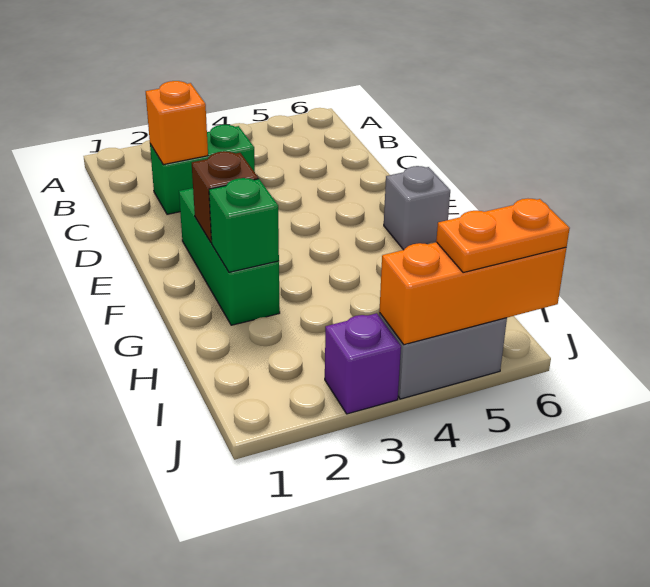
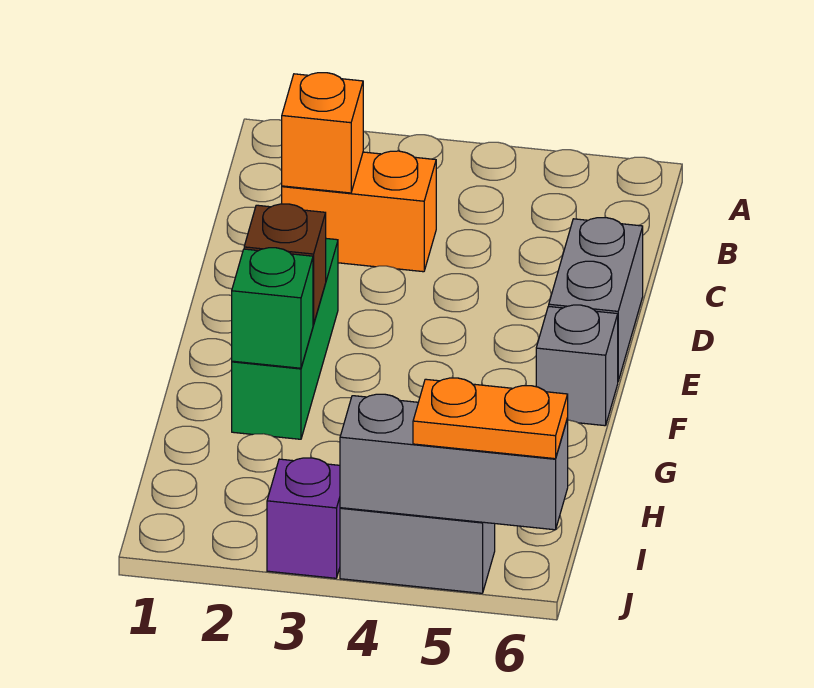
green brick C2:C3 level 1 -> orange brick C2:C3 level 1
none -> grey brick D6:E6 level 1
orange brick J4:J6 level 2 -> grey brick J4:J6 level 2

